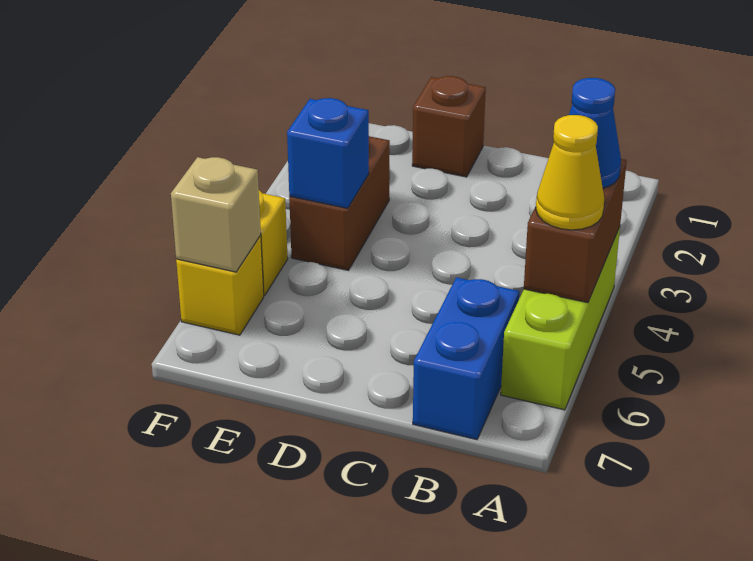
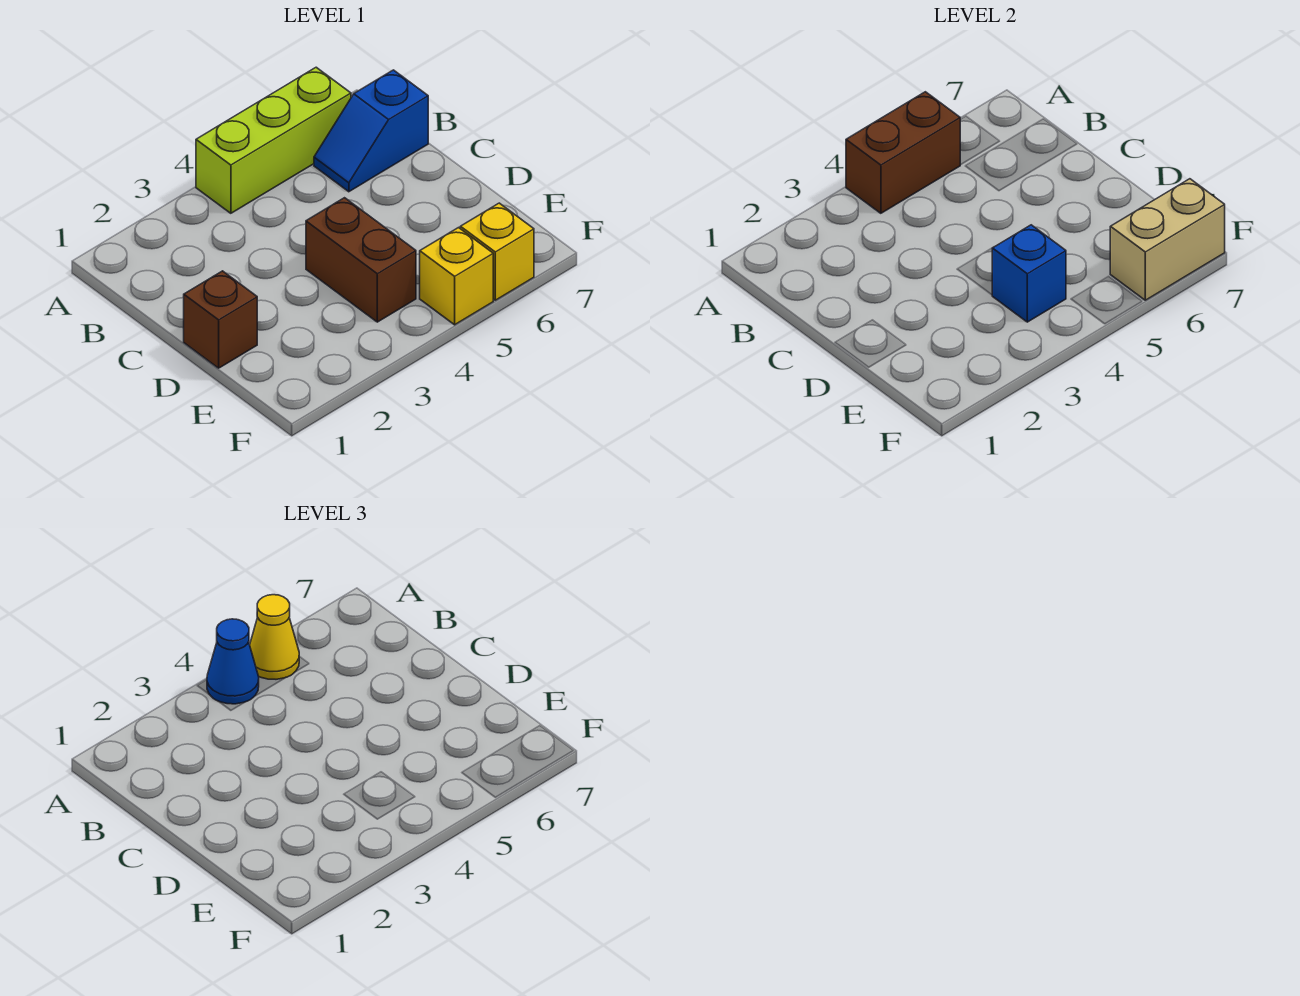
blue brick B6:B7 level 1 -> blue slope B6:B7 level 1 top 7
brown brick E3:E4 level 1 -> brown brick D4:E4 level 1
tan brick F6 level 2 -> tan brick F6:F7 level 2

